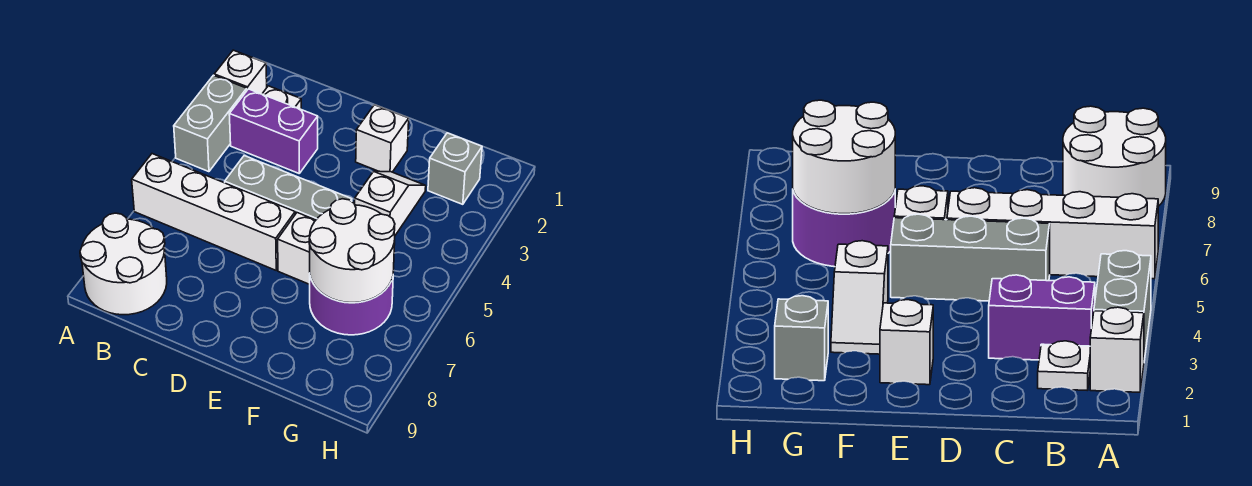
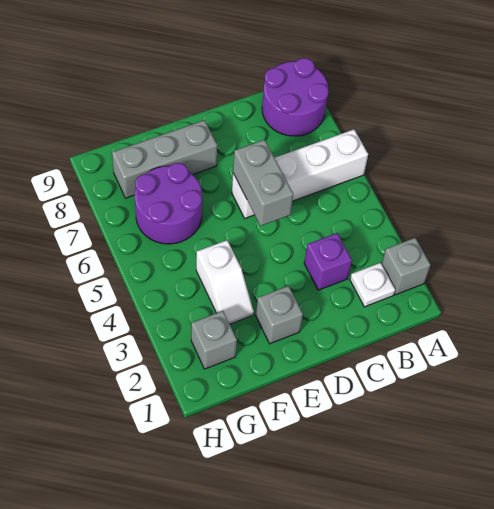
white brick A2 level 1 -> grey brick A2 level 1
grey brick A3:A4 level 1 -> grey brick D5:D6 level 2
white round brick A8:B9 level 1 -> purple round brick A8:B9 level 1
purple brick B3:C3 level 1 -> purple brick C3 level 1
grey brick C5:E5 level 1 -> grey brick E8:G8 level 1
white brick E2 level 1 -> grey brick E2 level 1
white brick E6 level 1 -> none
white round brick F6:G7 level 2 -> none

